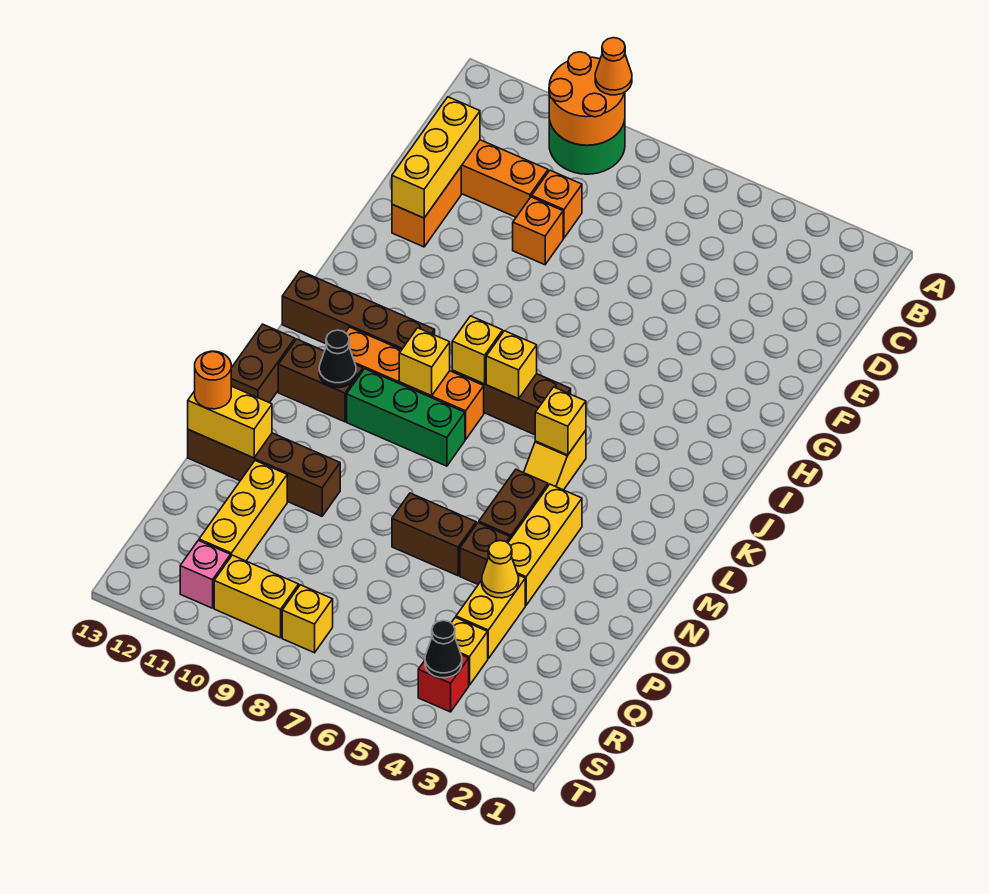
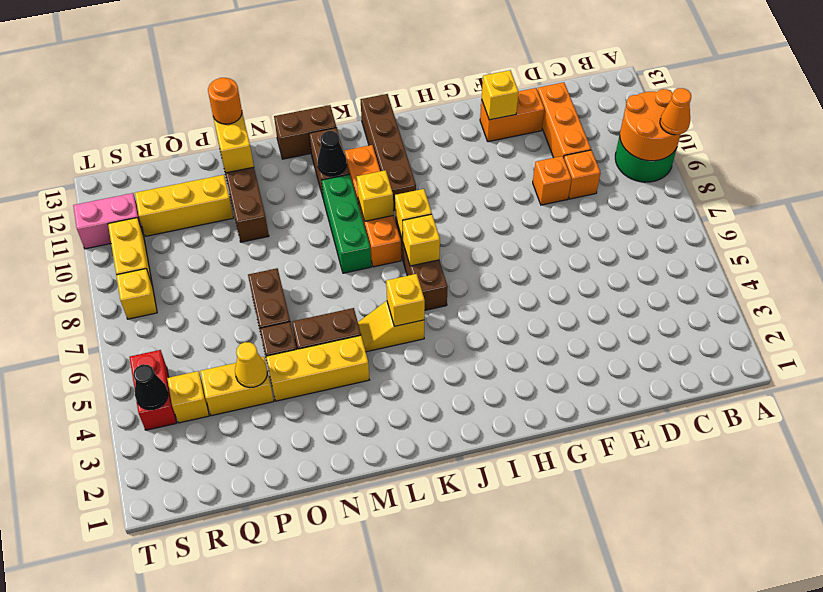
yellow brick D12:F12 level 2 -> yellow brick F12 level 2
red brick S4 level 1 -> red brick S4:S5 level 1
pink brick S11 level 1 -> pink brick S11:T11 level 1

